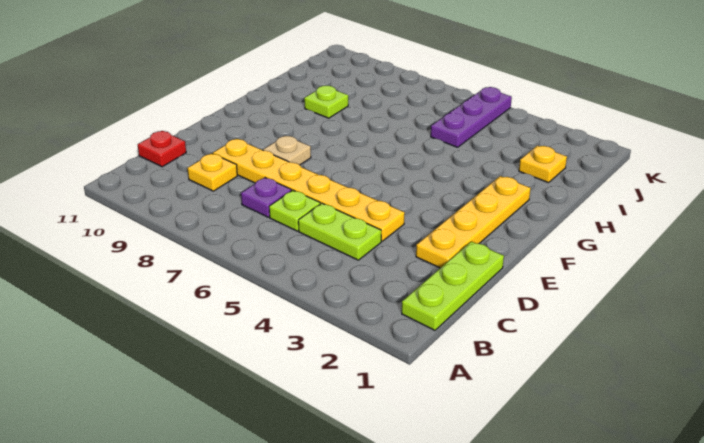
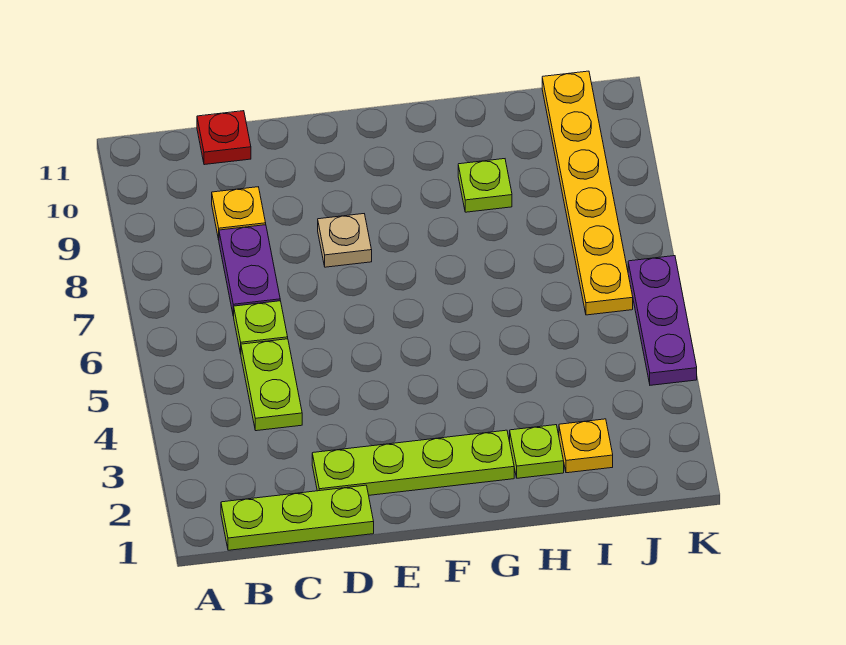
purple plate C7 level 1 -> purple plate C7:C8 level 1
yellow plate D2:G2 level 1 -> lime plate D2:G2 level 1
yellow plate D4:D9 level 1 -> yellow plate J6:J11 level 1
none -> lime plate H2 level 1
purple plate I5:K5 level 1 -> purple plate K4:K6 level 1

